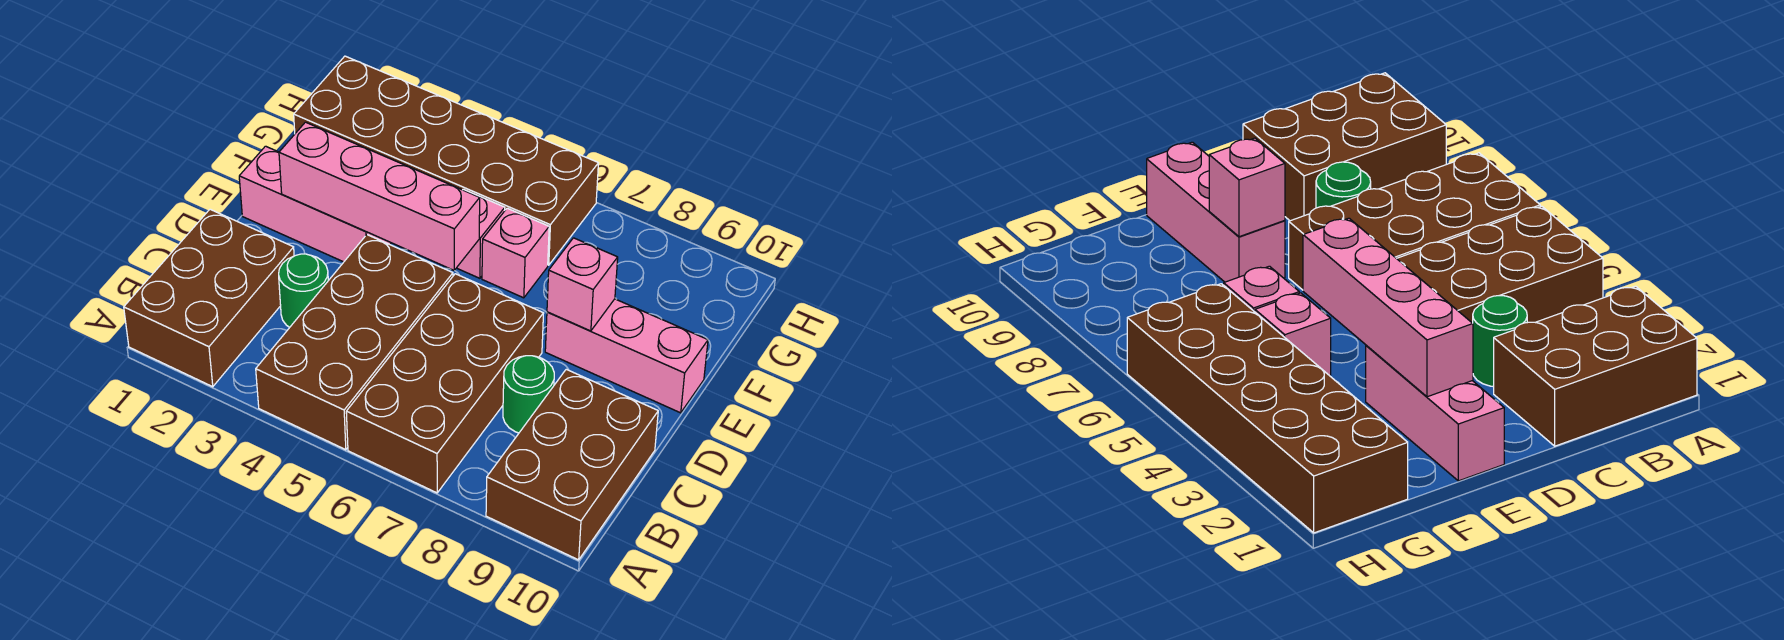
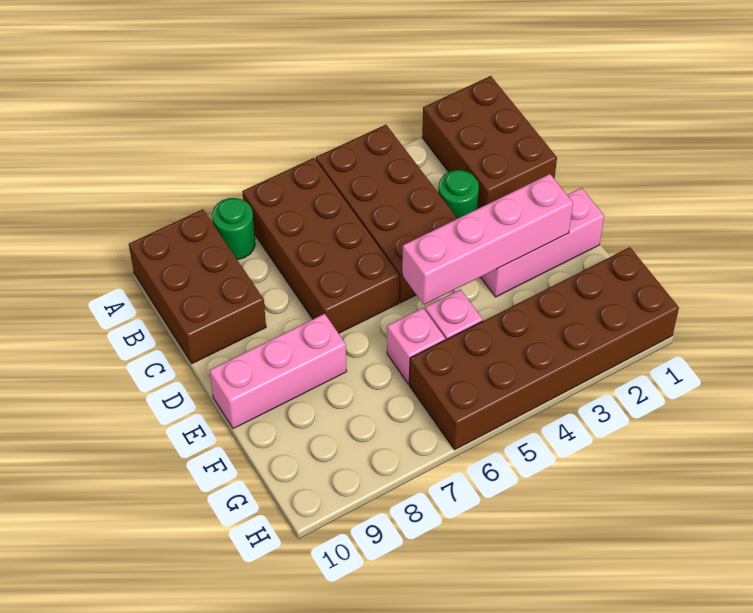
green round brick C8 level 1 -> green round brick A8 level 1
pink brick E8 level 2 -> none

